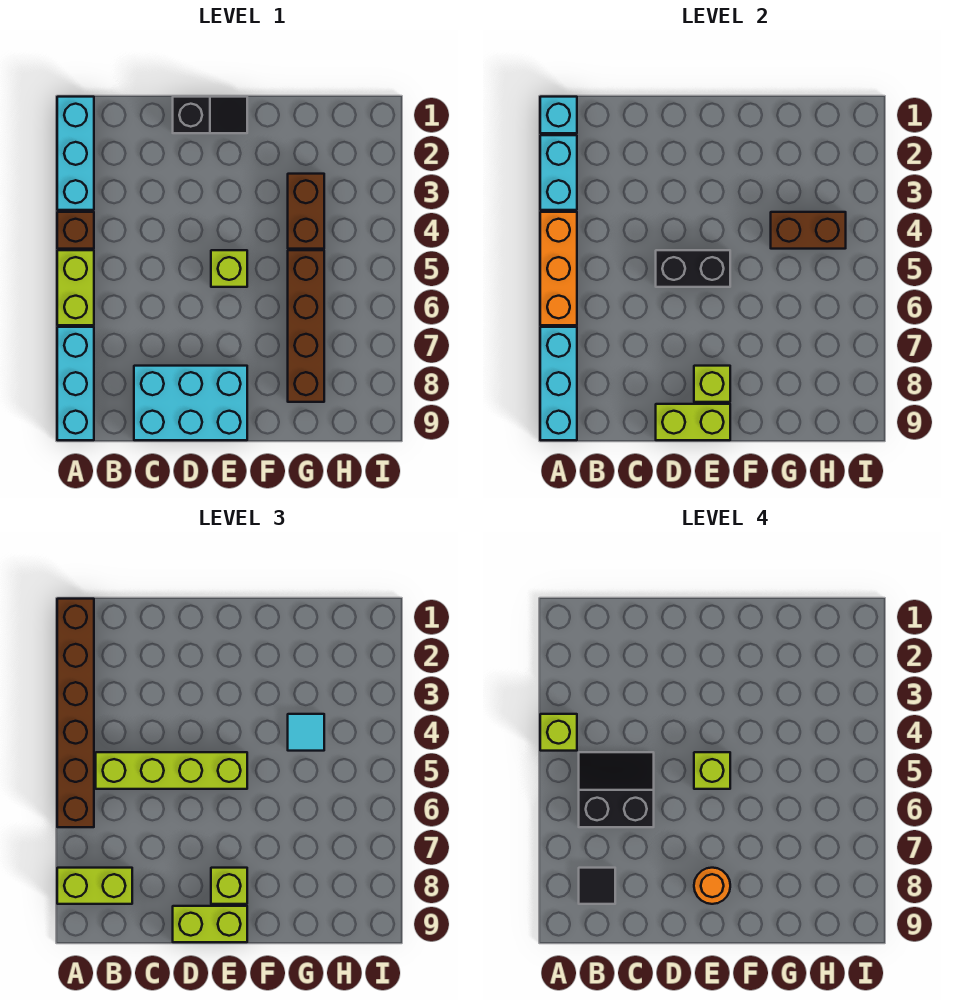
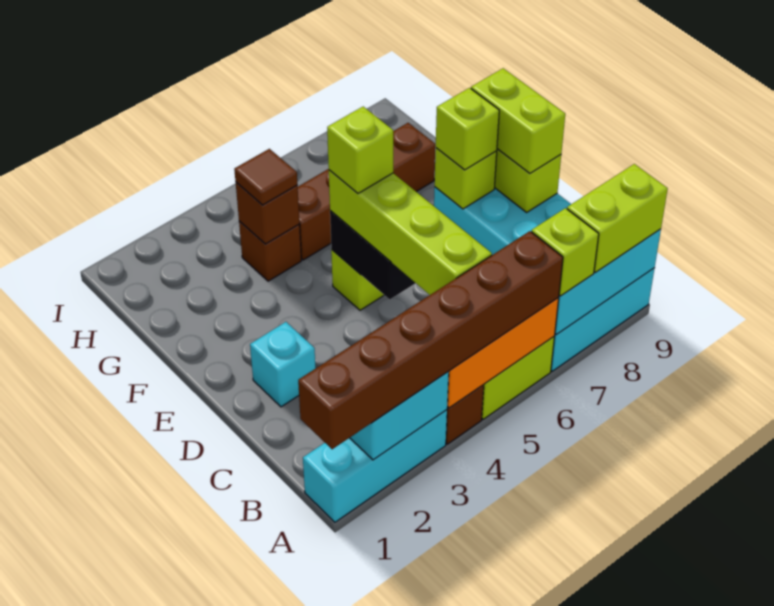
cyan brick A1 level 2 -> cyan brick D2 level 1
lime brick A4 level 4 -> lime brick A7 level 3
lime brick A8:B8 level 3 -> lime brick A8:A9 level 3
black slope B5:C6 level 4 top 6 -> none
black tile B8 level 4 -> none
black slope D1:E1 level 1 top D -> none
orange round brick E8 level 4 -> none
brown brick G3:G4 level 1 -> brown brick G4 level 1
brown brick G4:H4 level 2 -> brown brick G4 level 2
cyan tile G4 level 3 -> brown tile G4 level 3

